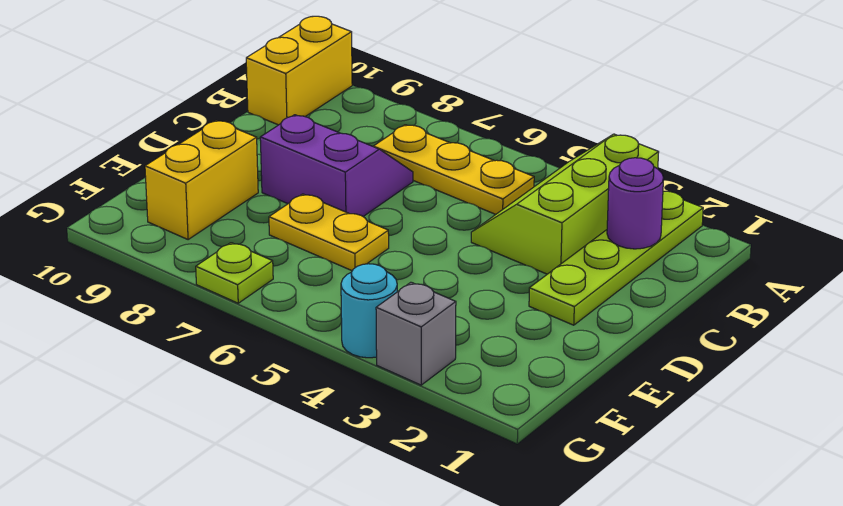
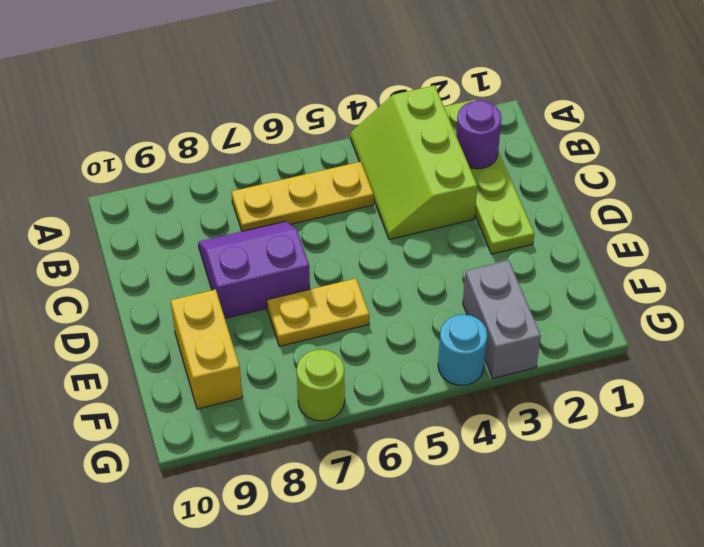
yellow brick A10:B10 level 1 -> none
grey brick G3 level 1 -> grey brick F3:G3 level 1
lime plate G7 level 1 -> lime round brick G7 level 1

